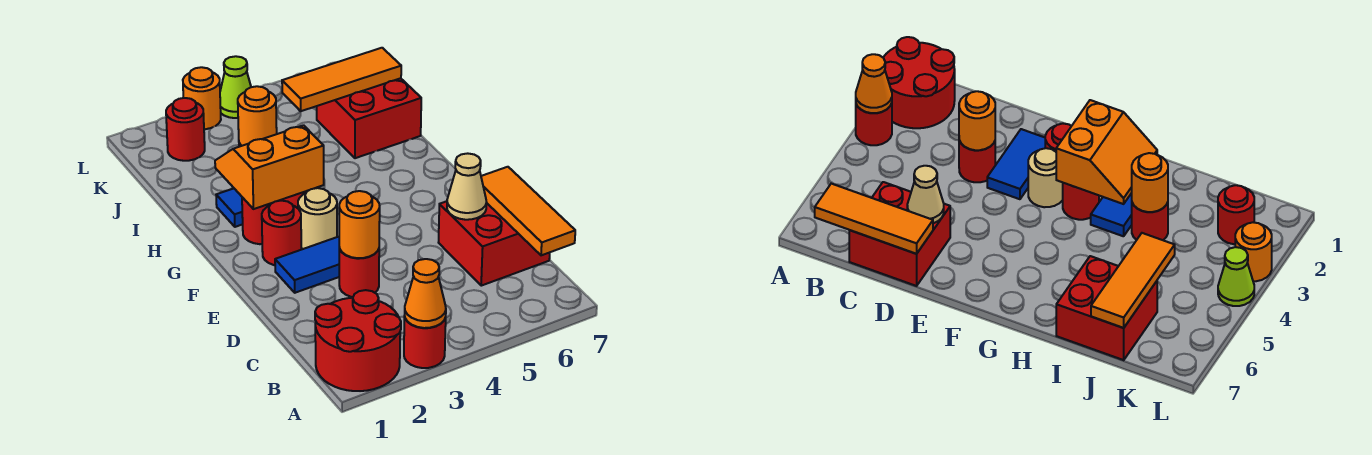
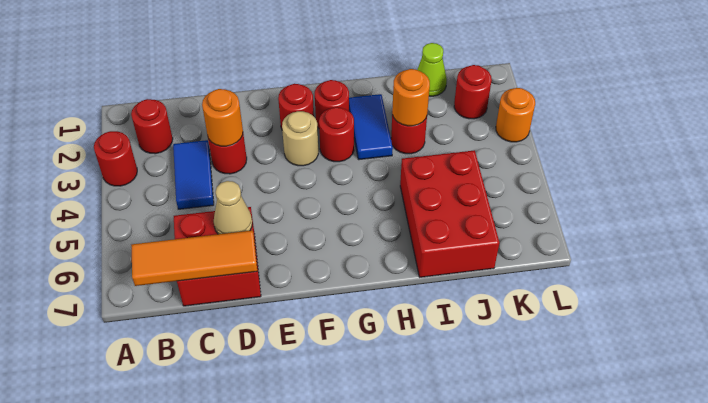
red round brick A1:B2 level 1 -> red round brick B2 level 1
orange cone A3 level 2 -> none
blue tile E2:E3 level 1 -> blue tile C3:C4 level 1
orange slope G2:H3 level 2 top G -> none
red brick I6:J7 level 1 -> red brick I5:J7 level 1
orange tile J5:J7 level 2 -> none
lime cone L4 level 1 -> lime cone J1 level 1

